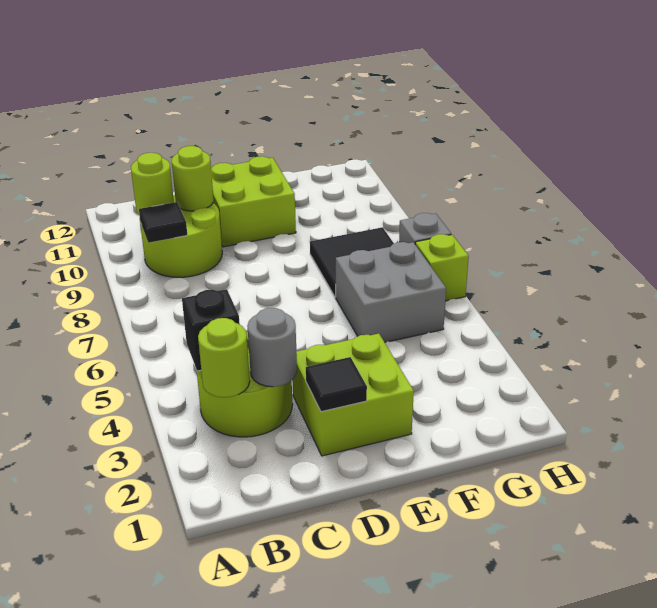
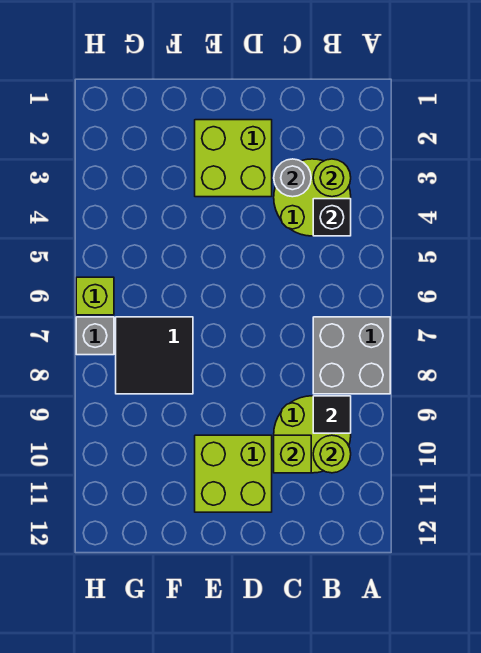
lime round brick C10 level 2 -> lime brick C10 level 2
black tile D2 level 2 -> none
grey brick F5:G6 level 1 -> grey brick A7:B8 level 1

